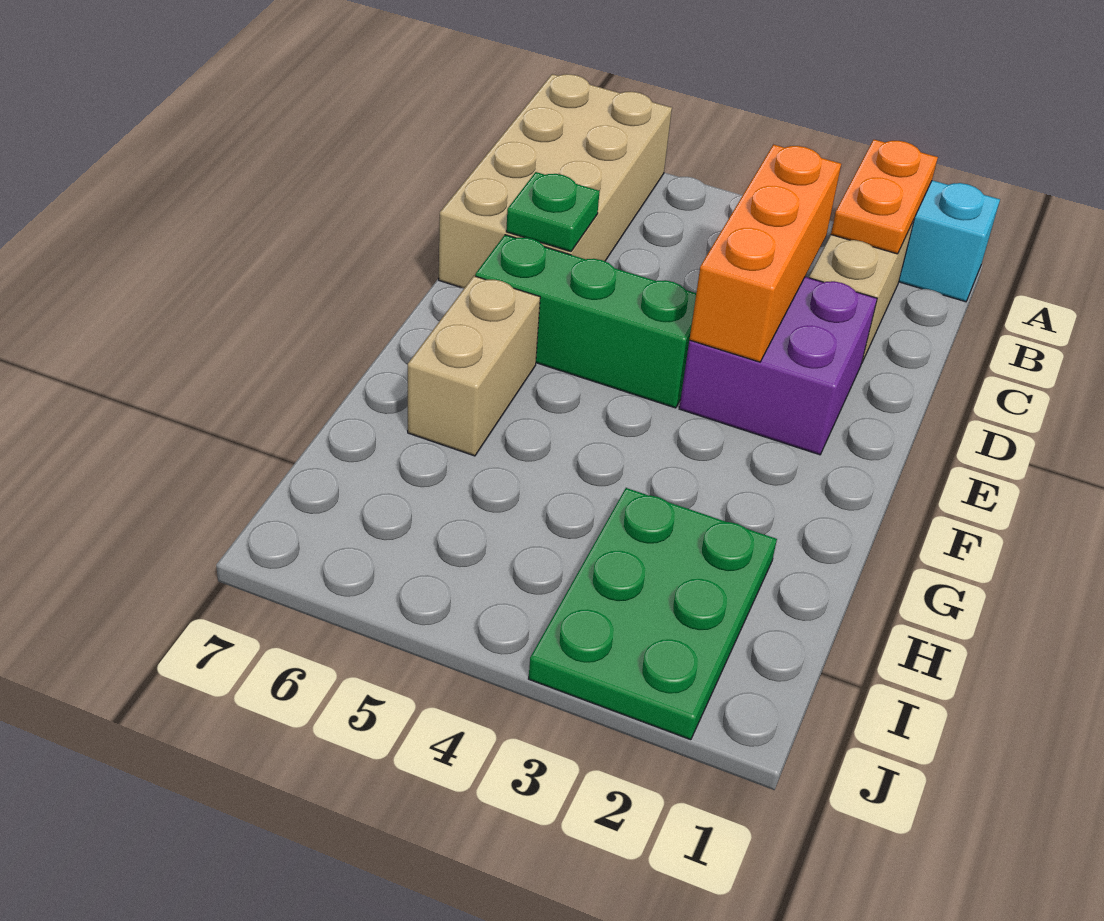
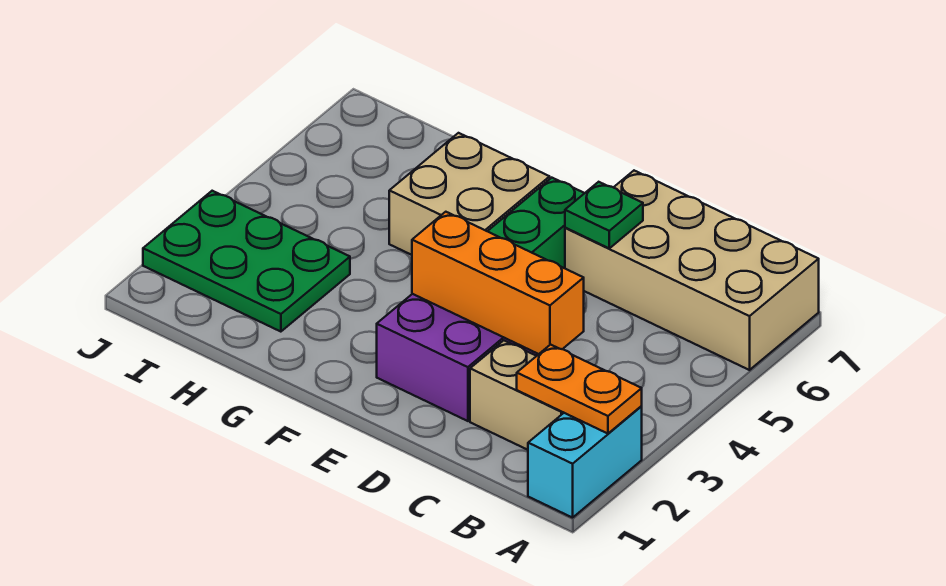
tan brick F6:G6 level 1 -> tan brick F5:G6 level 1

